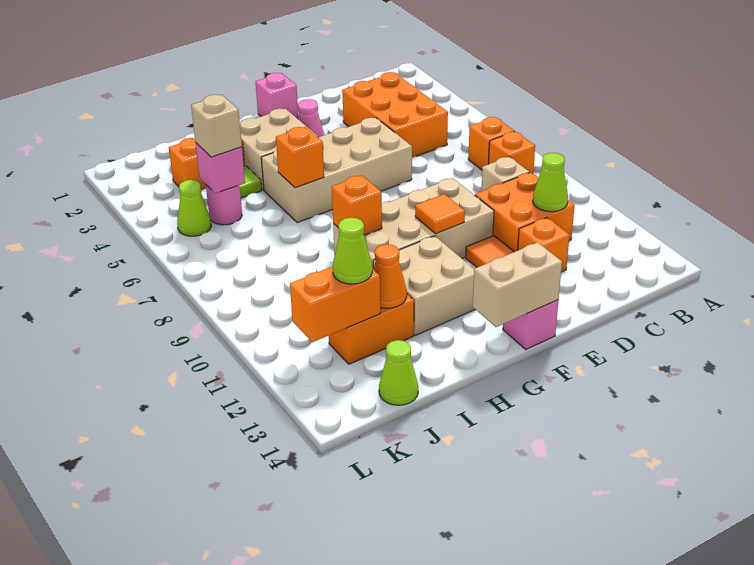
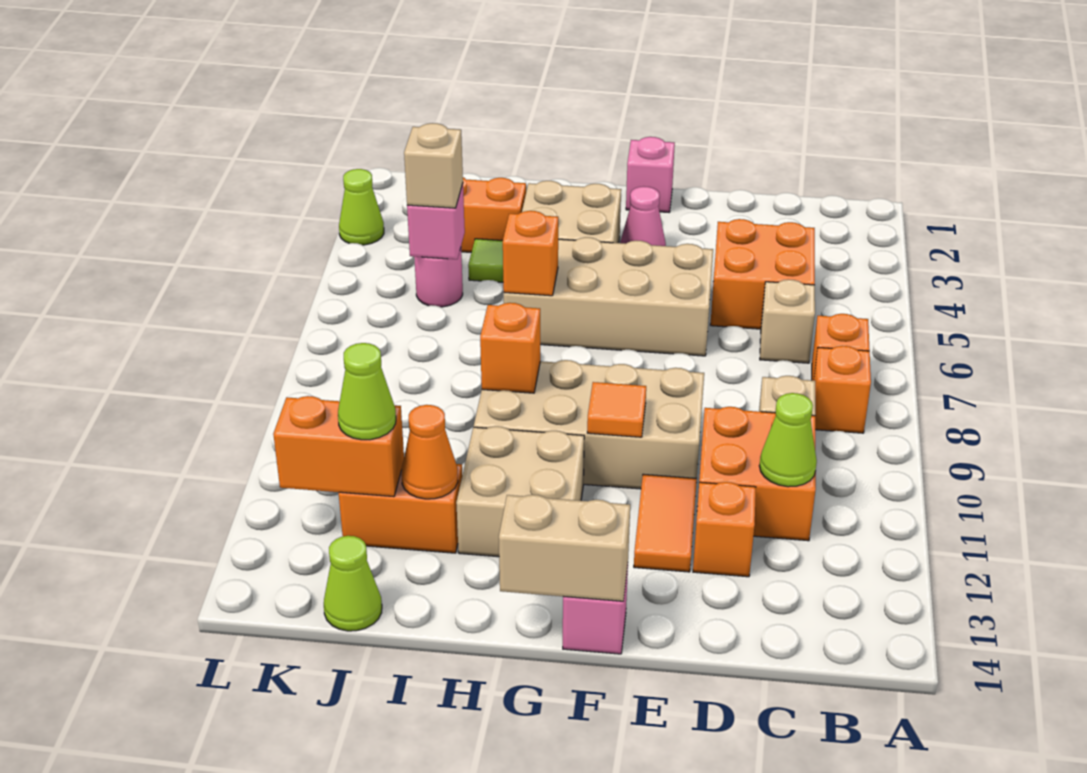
orange brick C3:D5 level 1 -> orange brick C4:D5 level 1
none -> tan brick C6 level 1
lime cone K5 level 1 -> lime cone L3 level 1

